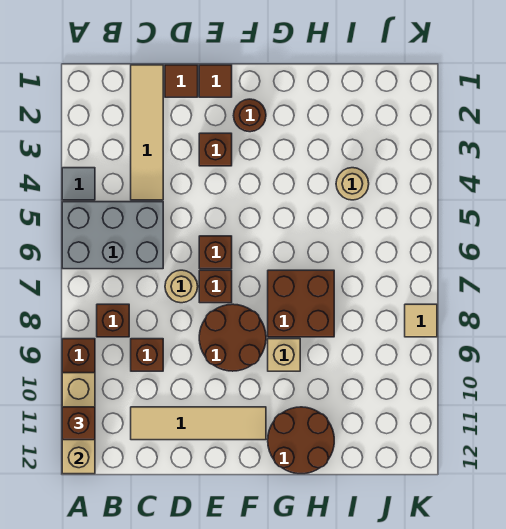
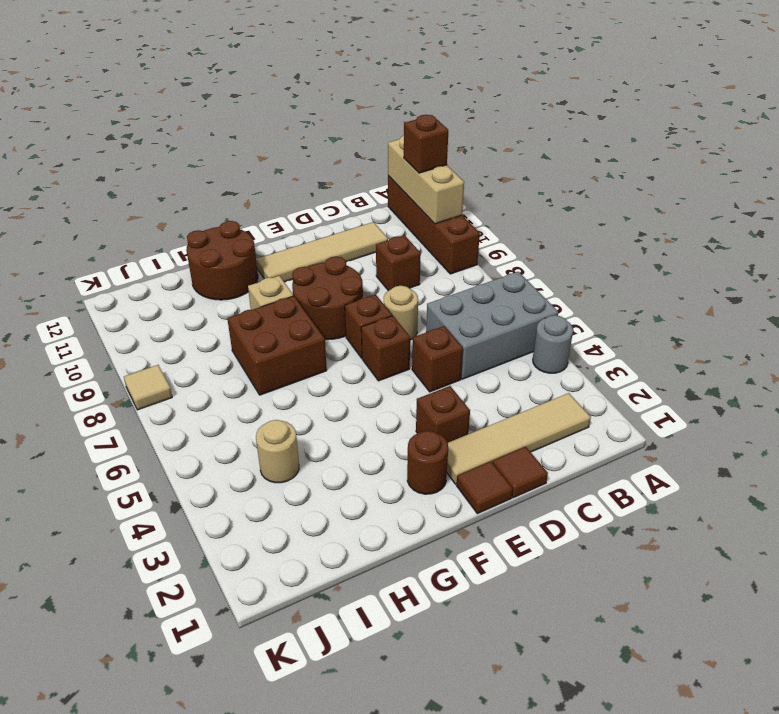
grey tile A4 level 1 -> grey round brick A4 level 1
brown brick B8 level 1 -> brown brick D5 level 1
tan tile C1:C4 level 1 -> tan tile B2:E2 level 1

